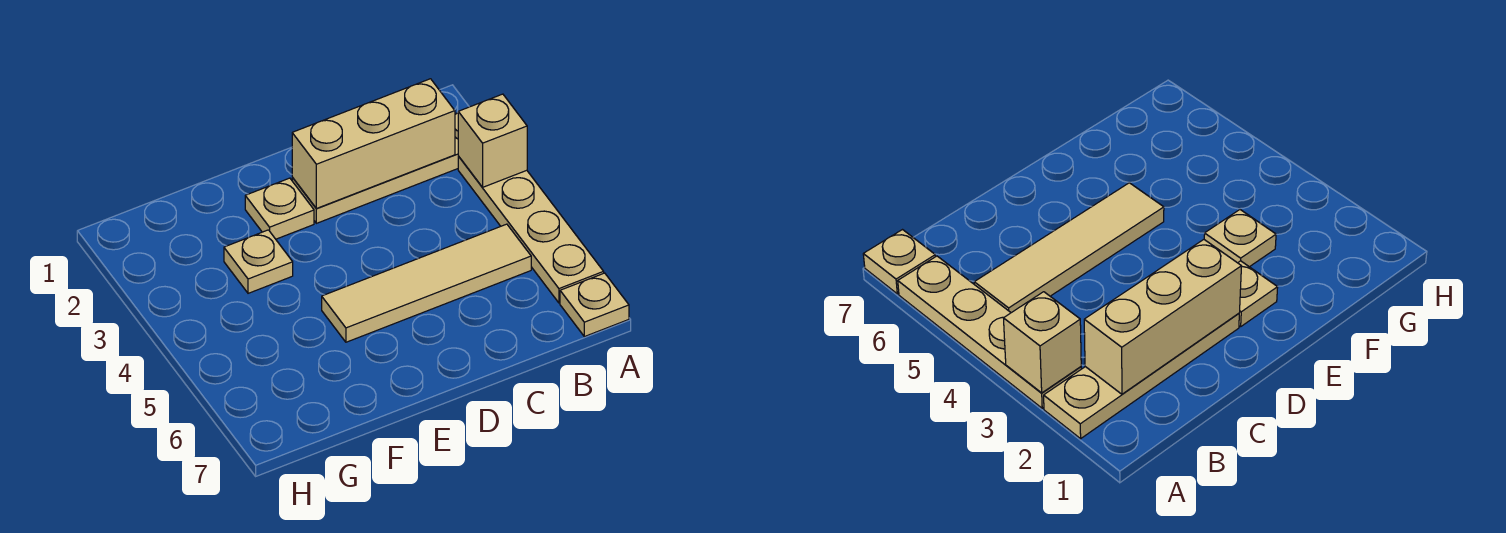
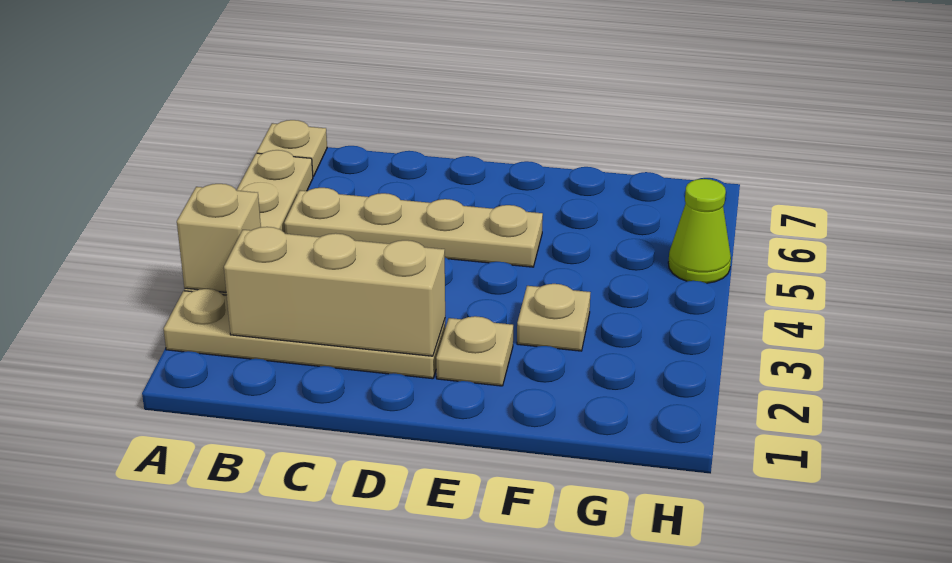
tan tile B5:E5 level 1 -> tan plate B5:E5 level 1
none -> lime cone H5 level 1

